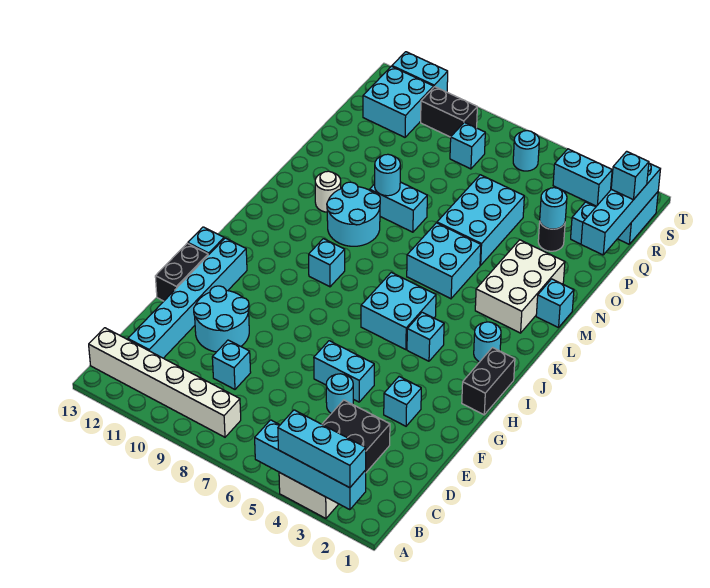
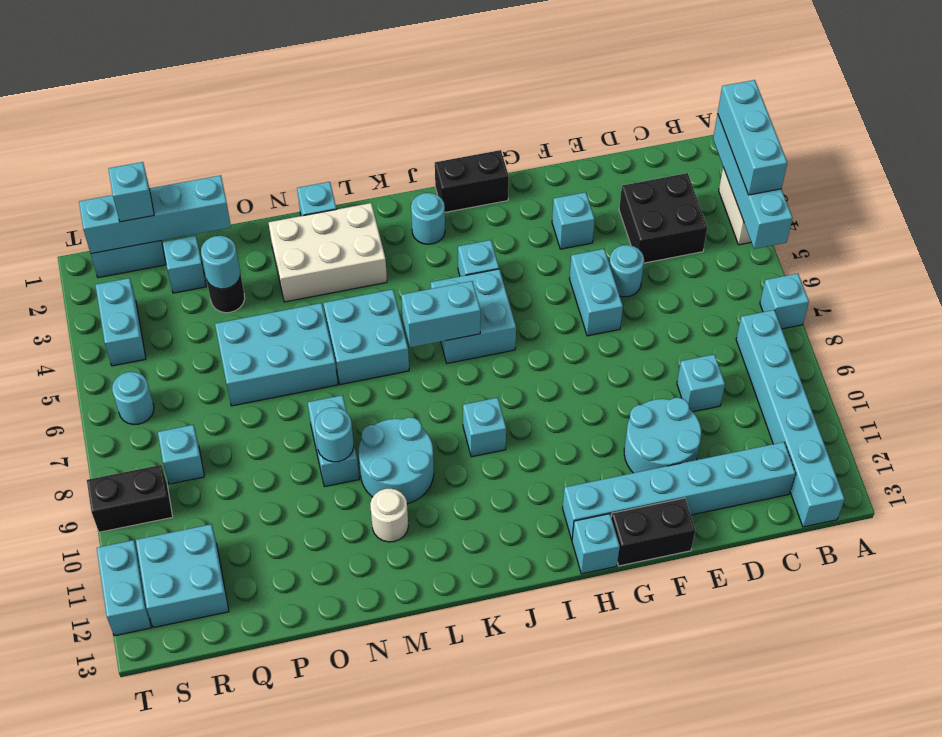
none -> cyan brick A7 level 1
white brick B8:B13 level 1 -> cyan brick B8:B13 level 1
none -> cyan brick J6:K6 level 2
black brick S9:S10 level 1 -> black brick S9:T9 level 1

